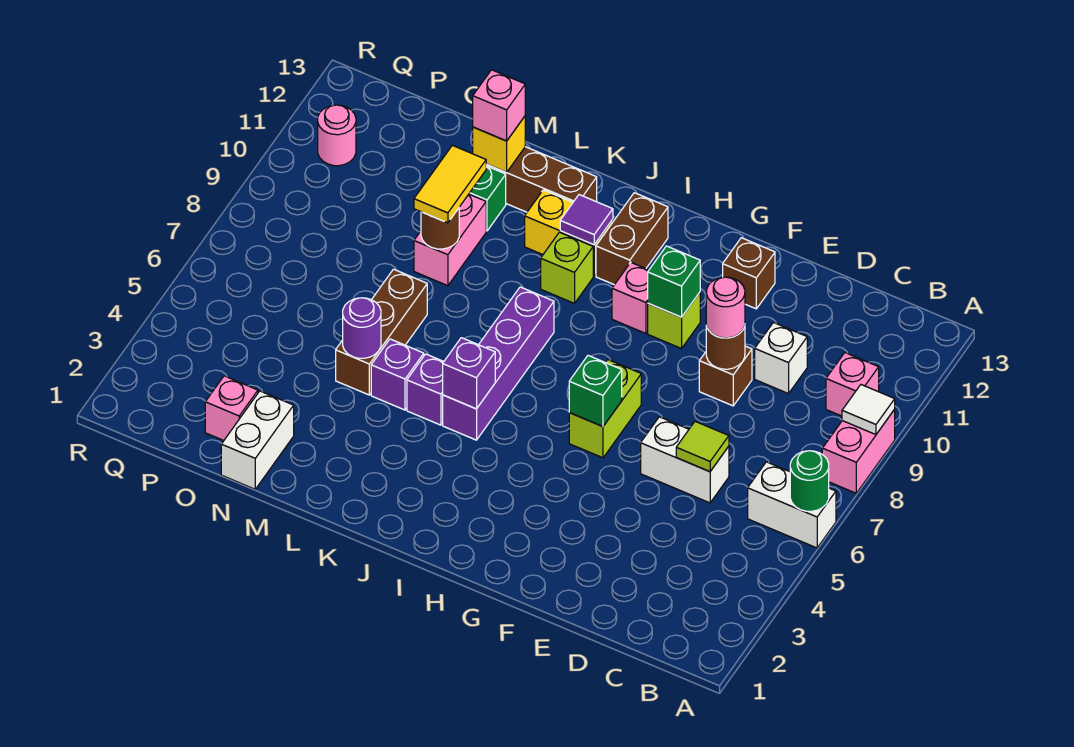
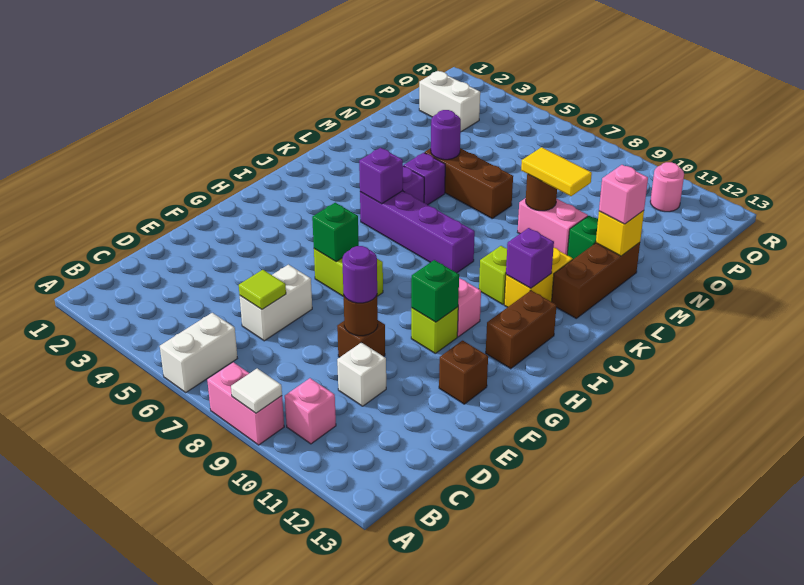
green round brick A6 level 2 -> none
pink round brick E9 level 3 -> purple round brick E9 level 3
brown brick I11:I12 level 1 -> brown brick H12:I12 level 1
purple tile J11 level 2 -> purple brick J11 level 2
white brick N1:N2 level 1 -> white brick P2:P3 level 1
pink brick O2 level 1 -> none

